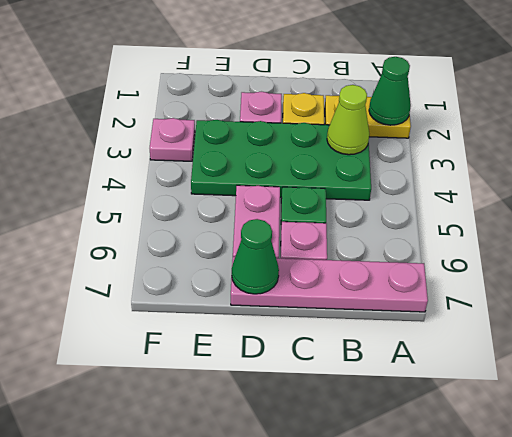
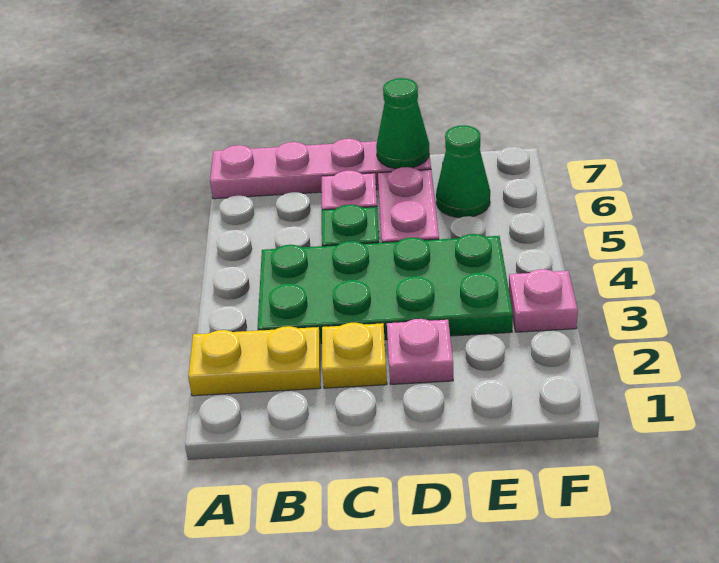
green cone A2 level 2 -> green cone E6 level 1
lime cone B3 level 2 -> none

